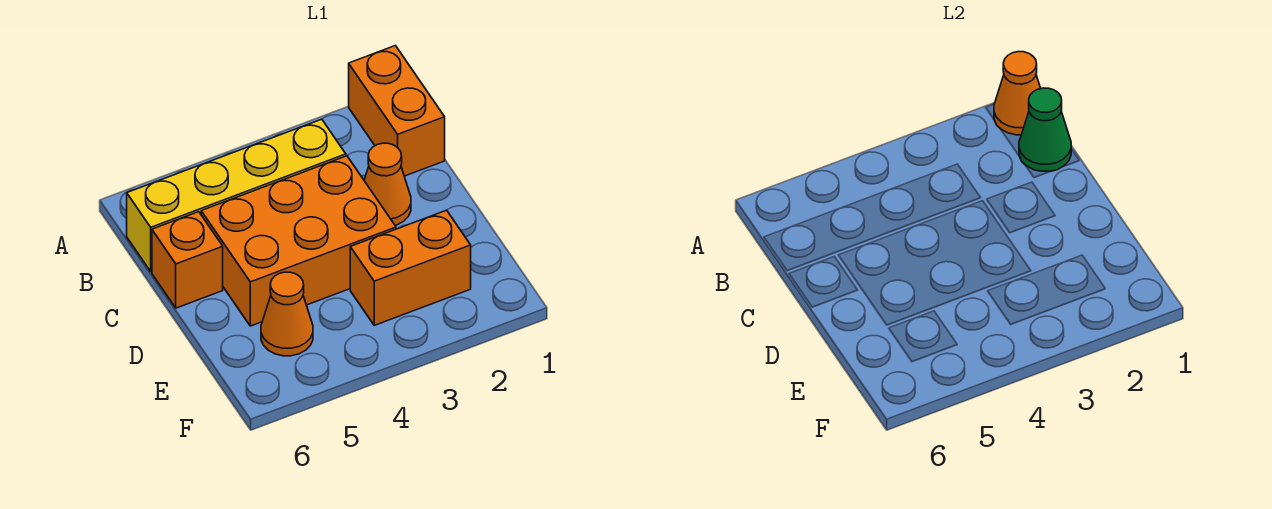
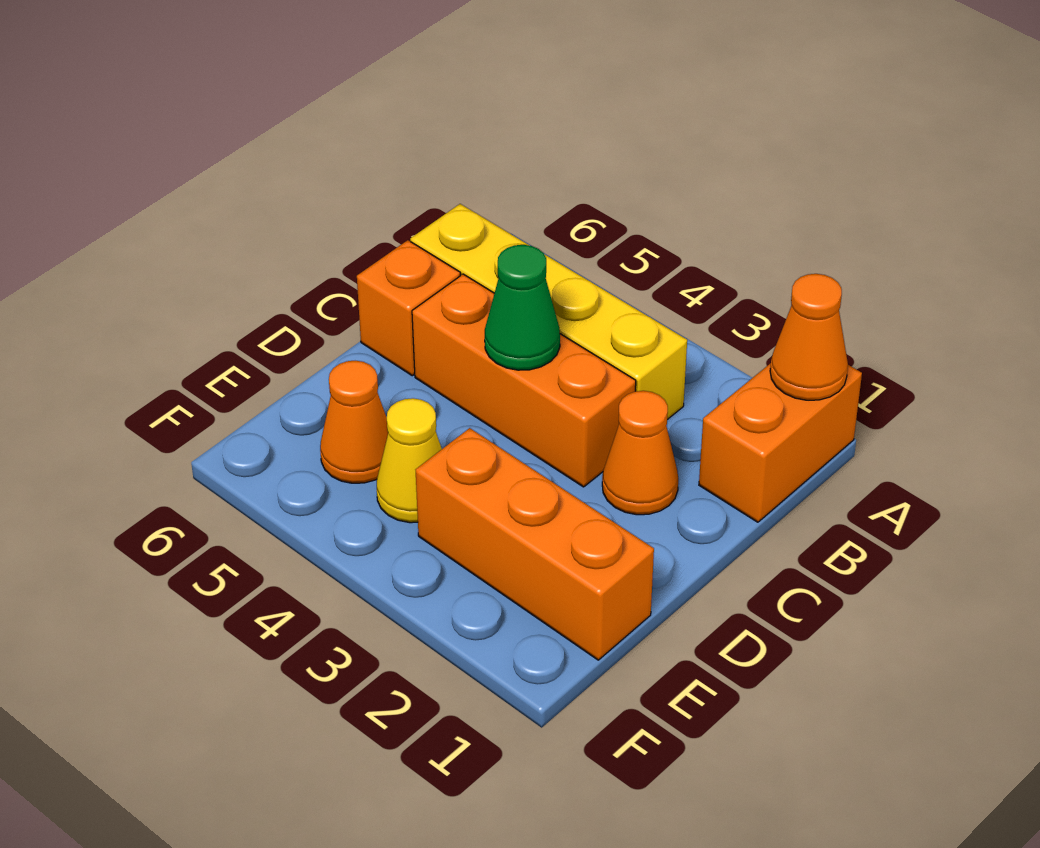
green cone B1 level 2 -> green cone C4 level 2
orange brick C3:D5 level 1 -> orange brick C3:C5 level 1
orange brick E2:E3 level 1 -> orange brick E1:E3 level 1
none -> yellow cone E4 level 1

